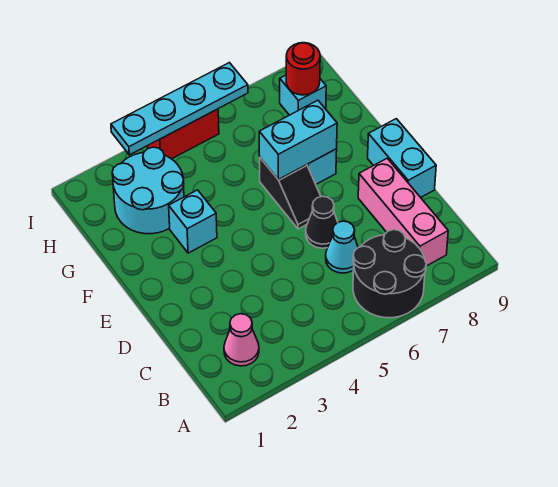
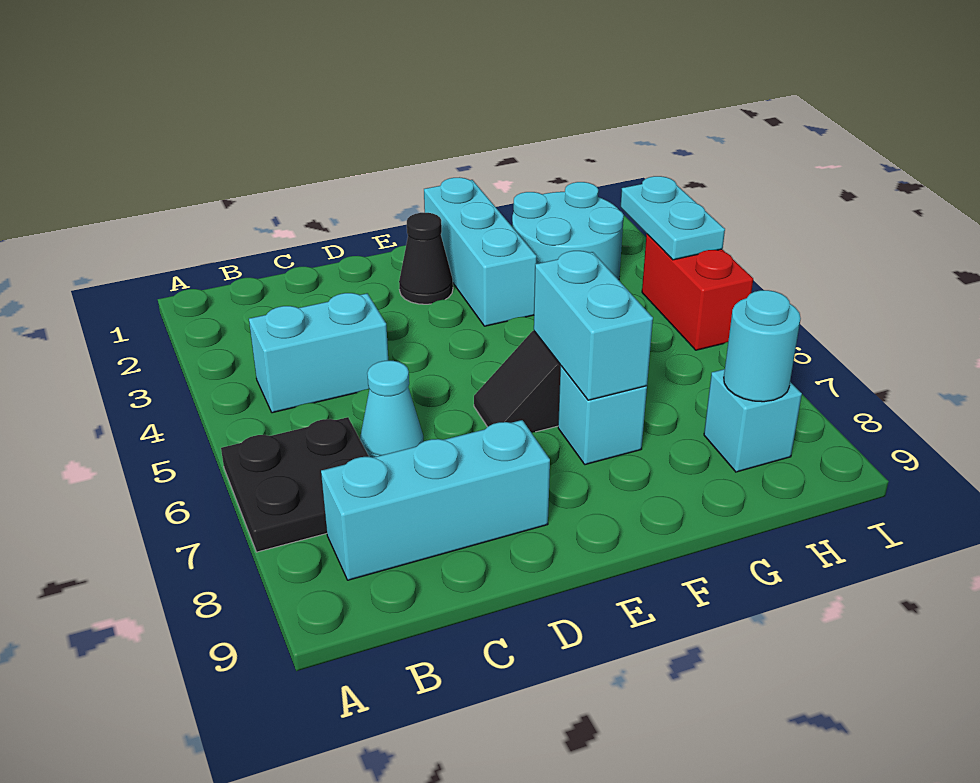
black round brick A6:B7 level 1 -> black plate A6:B7 level 1
pink cone B2 level 1 -> none
pink brick B8:D8 level 1 -> cyan brick B8:D8 level 1
black cone D6 level 1 -> black cone E2 level 1
cyan brick D9:E9 level 1 -> cyan brick B4:C4 level 1
cyan brick F3 level 1 -> cyan brick F1:F3 level 1
red round brick H8 level 2 -> cyan round brick H8 level 2
cyan plate I3:I6 level 2 -> cyan plate I3:I4 level 2

